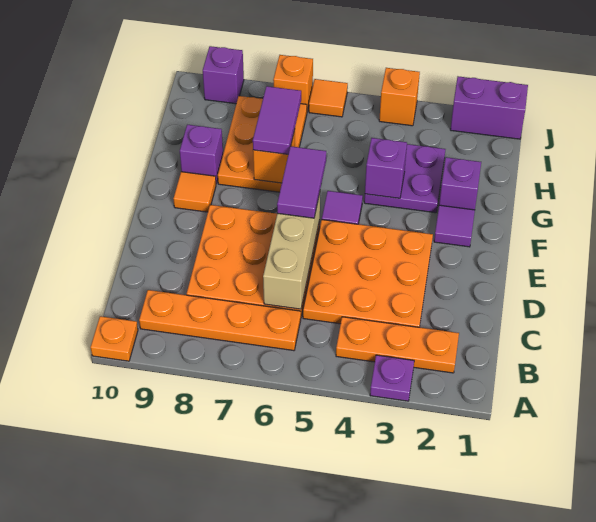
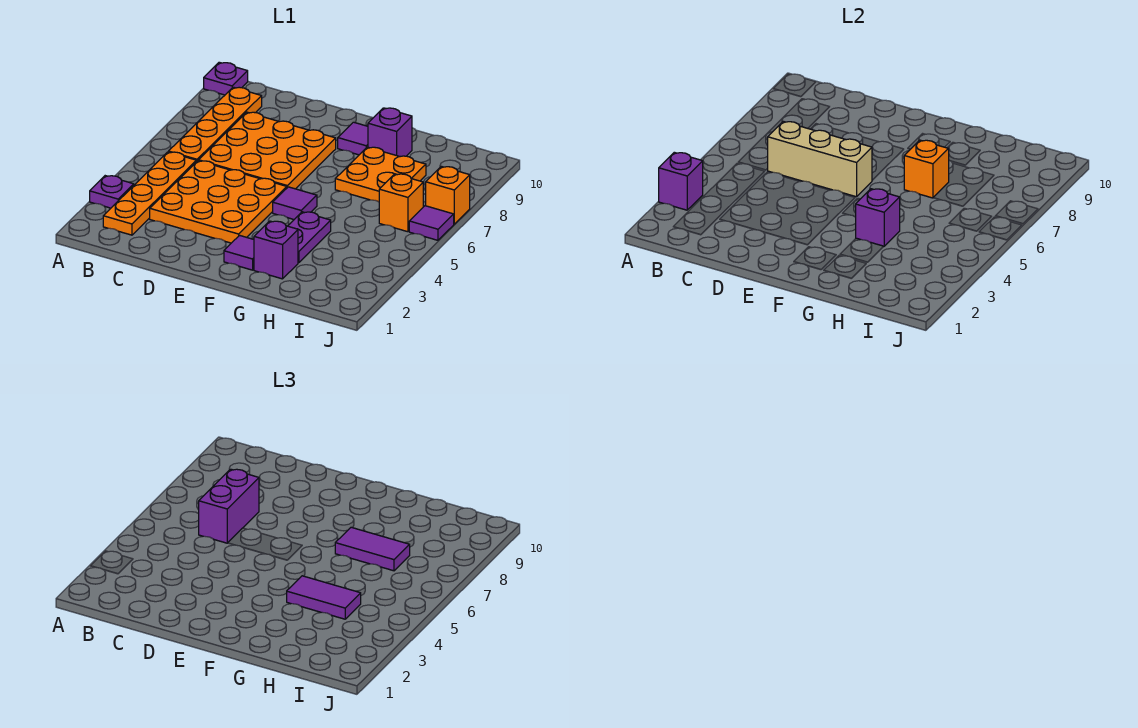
orange plate A10 level 1 -> purple plate A10 level 1
orange plate B2:B4 level 1 -> orange plate B2:B5 level 1
purple tile E6:F6 level 3 -> purple tile G4:H4 level 3
orange tile F9 level 1 -> purple tile F9 level 1
purple plate G3:H4 level 1 -> purple plate G3:G4 level 1
orange plate G7:I8 level 1 -> orange plate G7:H8 level 1
purple brick J1:J2 level 1 -> purple brick C6:C7 level 3
orange brick J4 level 1 -> orange brick I6 level 1
orange tile J6 level 1 -> purple tile J6 level 1
purple brick J9 level 1 -> purple brick A3 level 2

